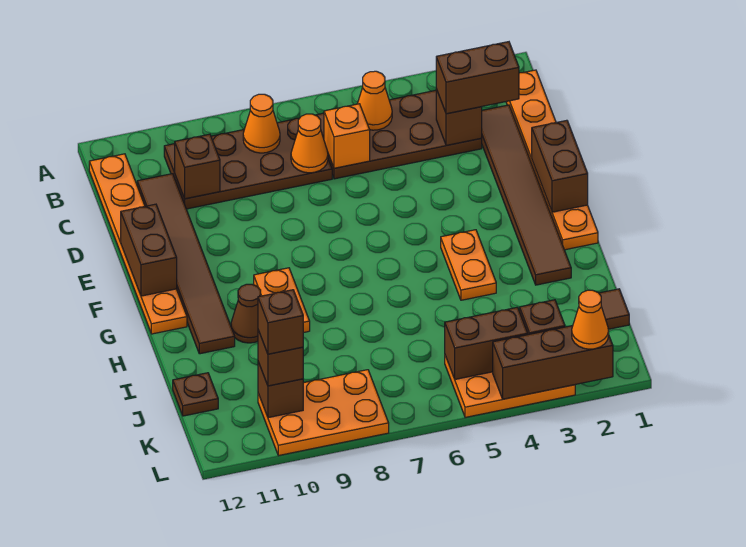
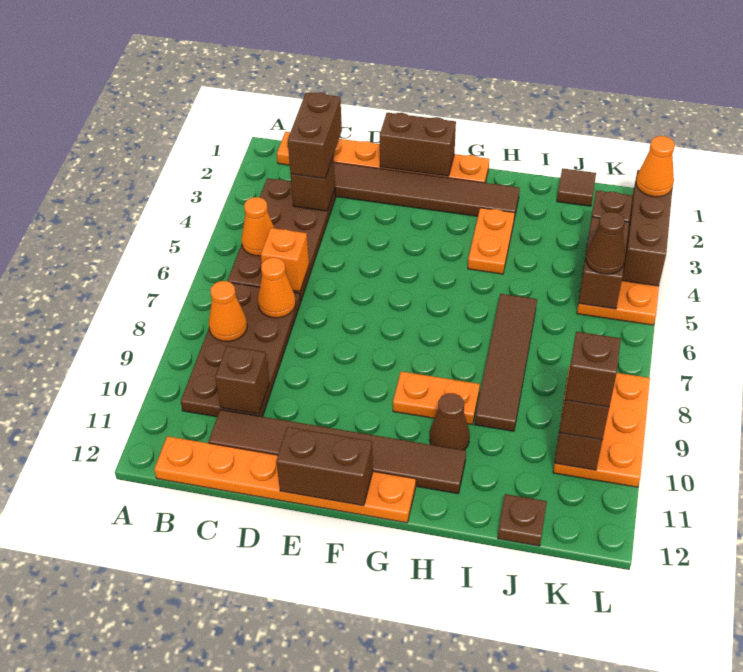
orange plate G4:H4 level 1 -> orange plate H3:H4 level 1
none -> brown tile I6:I9 level 1
none -> brown cone K5 level 3

